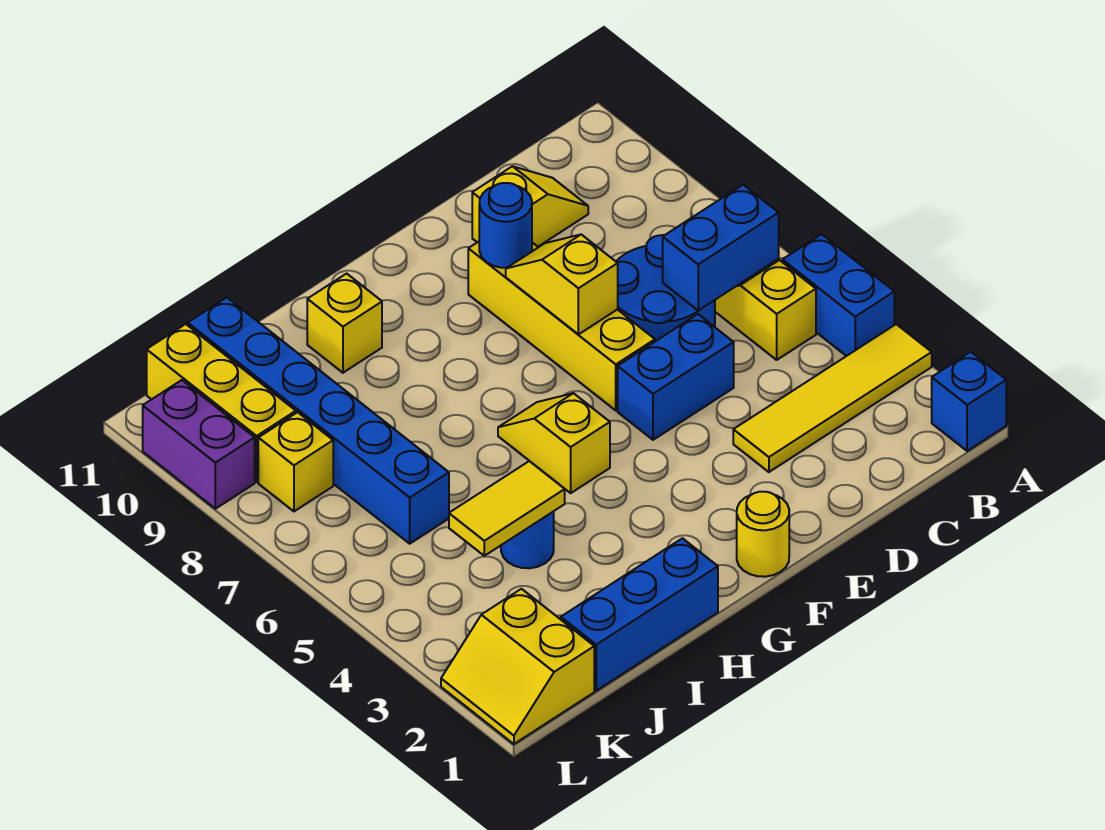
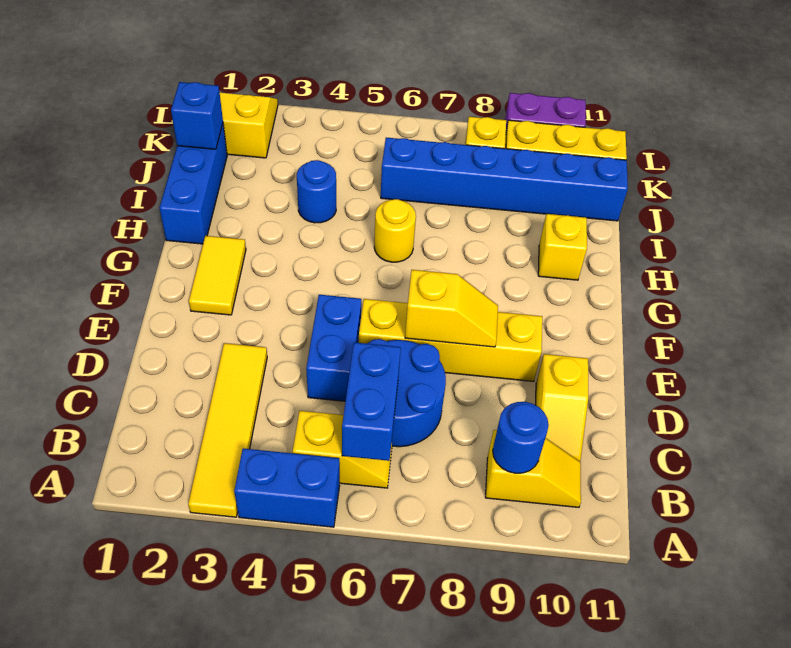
blue brick A1 level 1 -> blue brick J1 level 2
blue round brick E9 level 2 -> blue round brick B9 level 2
yellow round brick F1 level 1 -> yellow round brick H6 level 1
yellow slope G5:G6 level 1 top 5 -> yellow slope B9:B10 level 1 top 9
yellow tile I4:J4 level 2 -> yellow tile F2:G2 level 1

